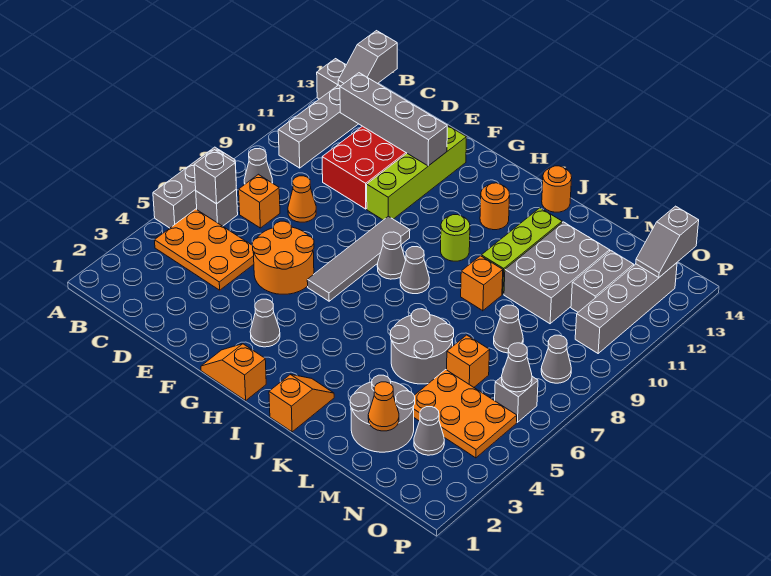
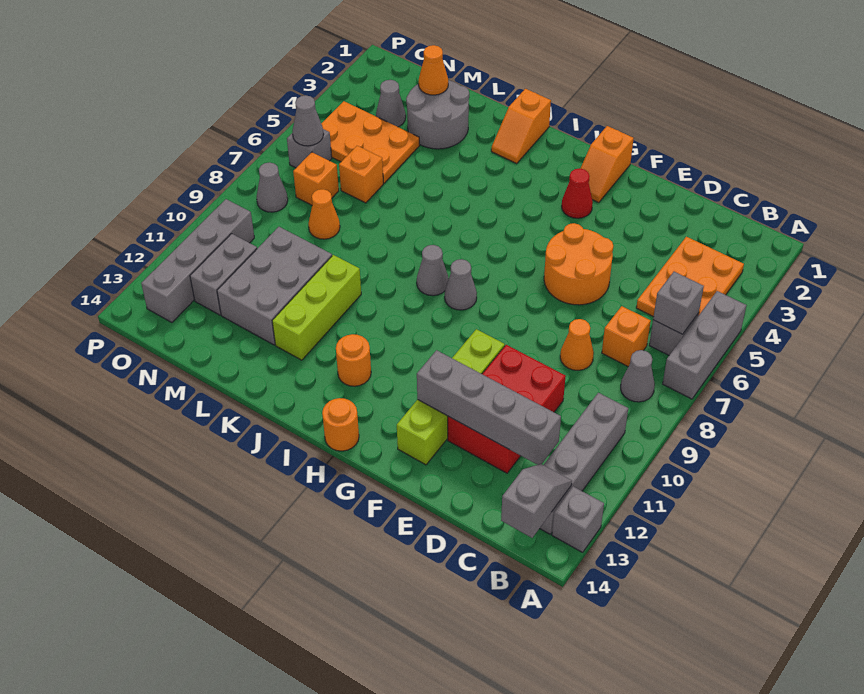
orange plate B4:D5 level 1 -> orange plate B3:C5 level 1
orange slope G1:H1 level 1 top H -> orange slope G1:G2 level 1 top 1
grey cone G3 level 1 -> red cone G3 level 1
grey tile G6:G9 level 1 -> none
lime round brick I10 level 1 -> none
orange round brick J14 level 1 -> orange round brick H14 level 1
grey round brick K5:L6 level 1 -> none
orange brick K9 level 1 -> orange brick N7 level 1
grey cone M8 level 1 -> orange cone M8 level 1
grey slope O13:O14 level 2 top 14 -> none

